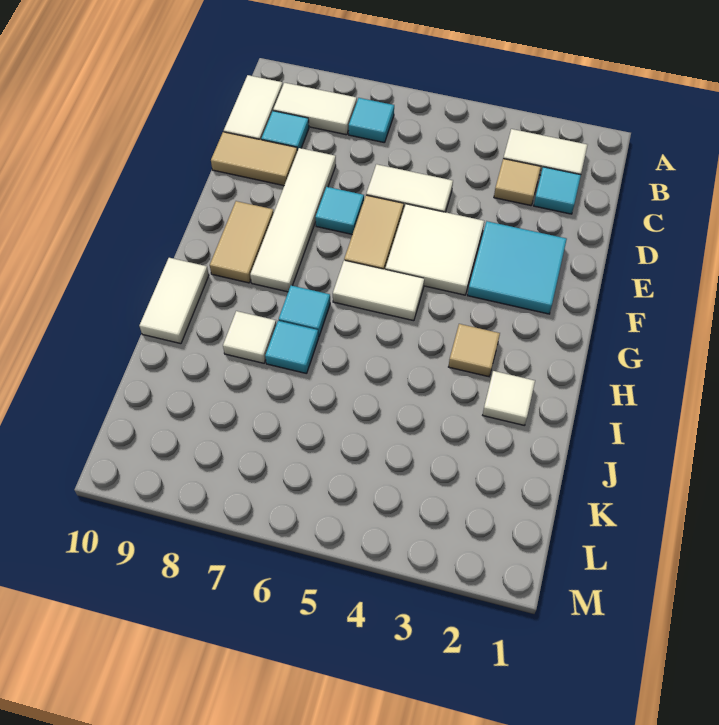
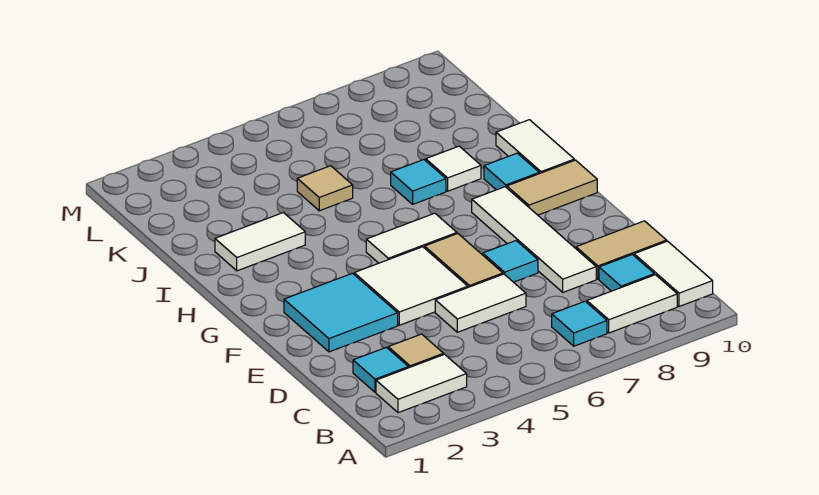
tan tile F9:G9 level 1 -> tan tile G9:G10 level 1
tan tile H3 level 1 -> tan tile J5 level 1
cyan tile H7 level 1 -> cyan tile H9 level 1
white tile I2 level 1 -> white tile I2:I3 level 1

